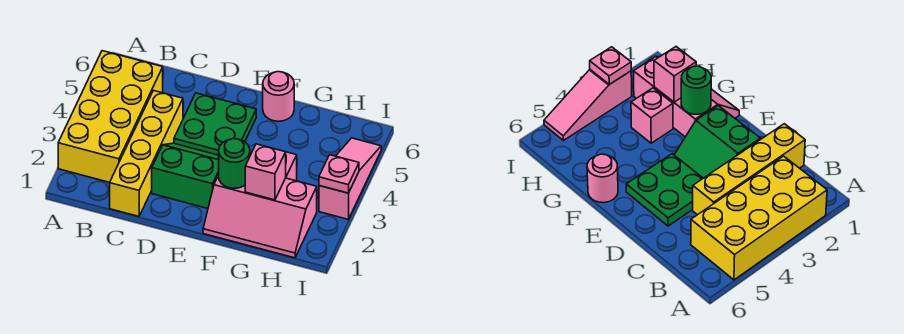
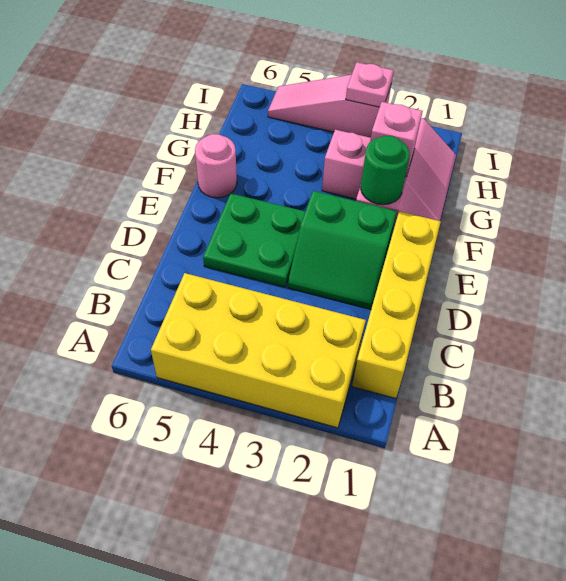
yellow brick C1:C4 level 1 -> yellow brick B1:E1 level 1
green slope D2:E3 level 1 top 2 -> green slope D2:E3 level 1 top E

